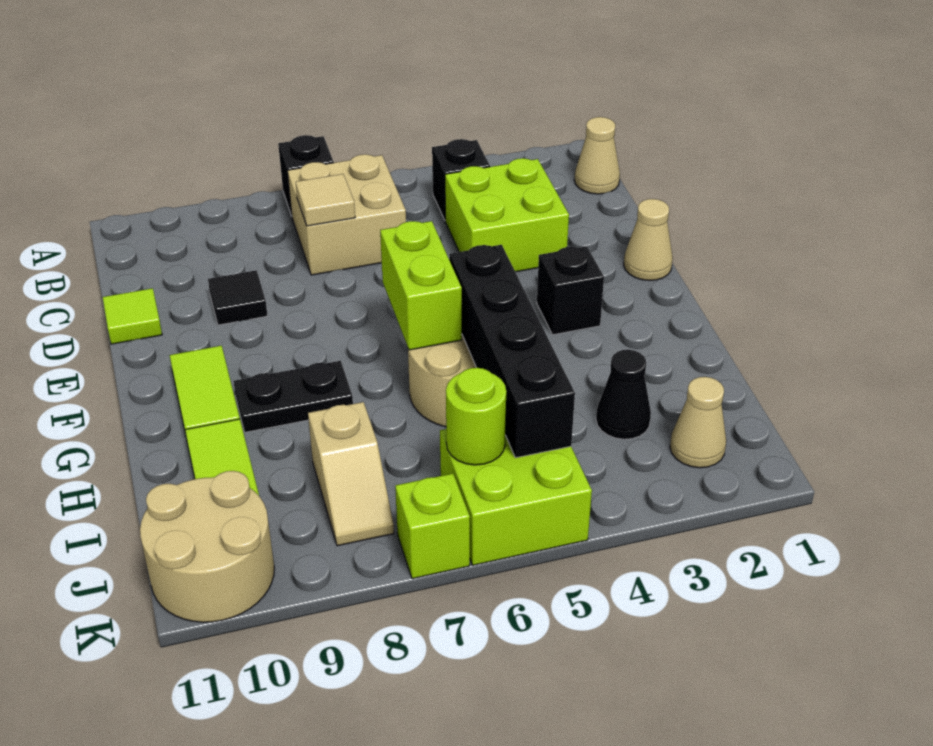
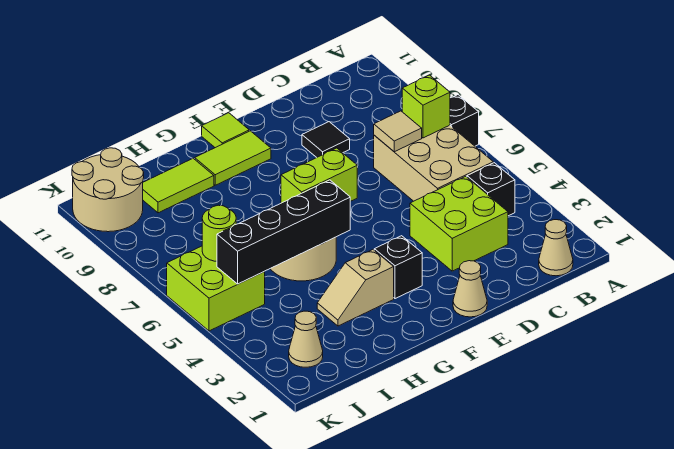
tan brick B6:C7 level 1 -> tan brick B5:C7 level 1
lime tile D11 level 1 -> lime tile F11 level 1
black plate G8:G9 level 1 -> none
black cone I3 level 1 -> none
tan slope I8:J8 level 1 top I -> tan slope G3:H3 level 1 top G
lime brick K7 level 1 -> lime brick B7 level 2

